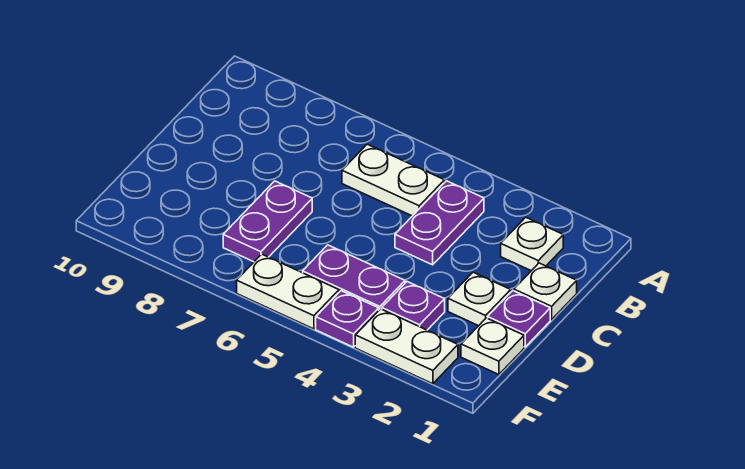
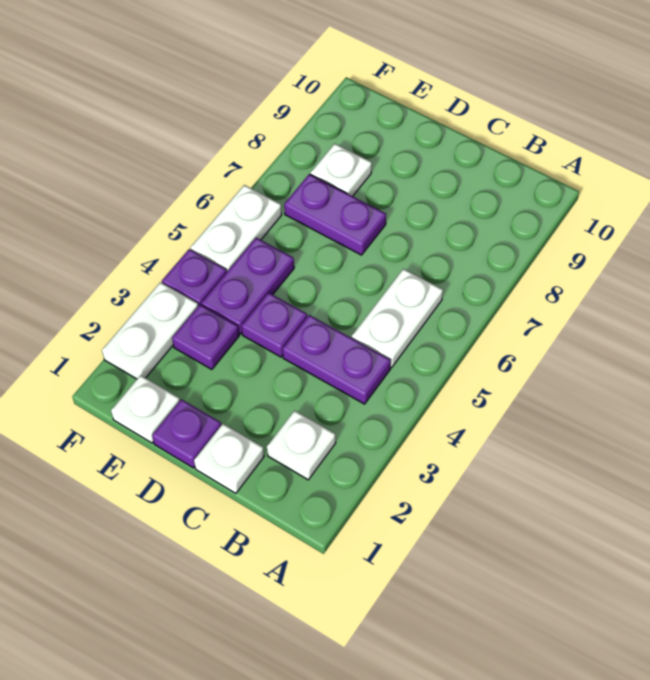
white plate D2 level 1 -> white plate E8 level 1
none -> purple plate D4 level 1

